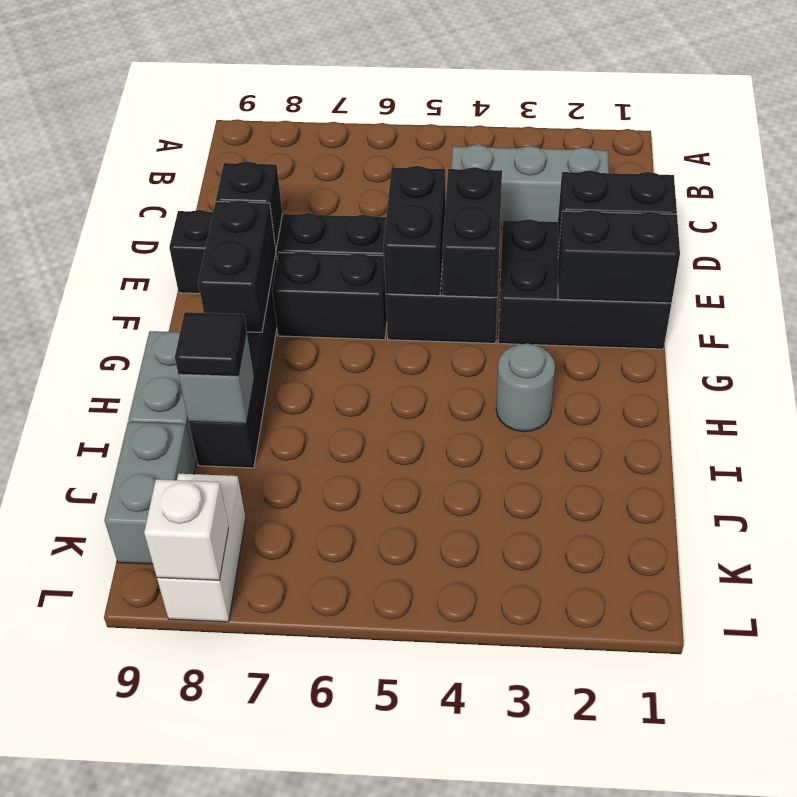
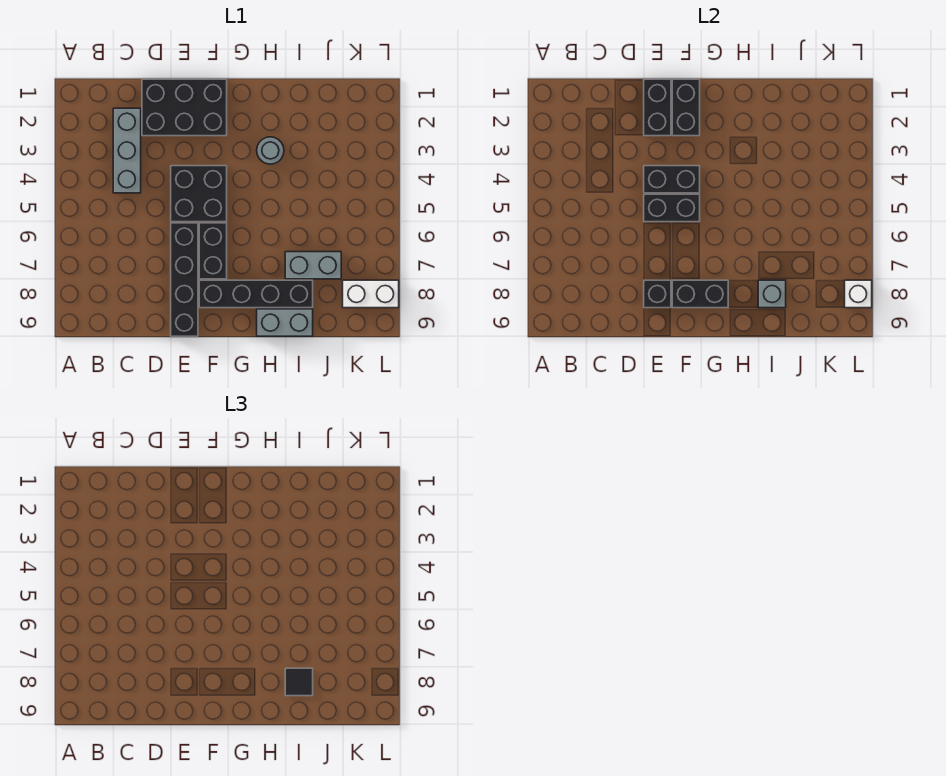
black brick E1:F3 level 1 -> black brick D1:F2 level 1
grey brick J9:K9 level 1 -> grey brick I7:J7 level 1

